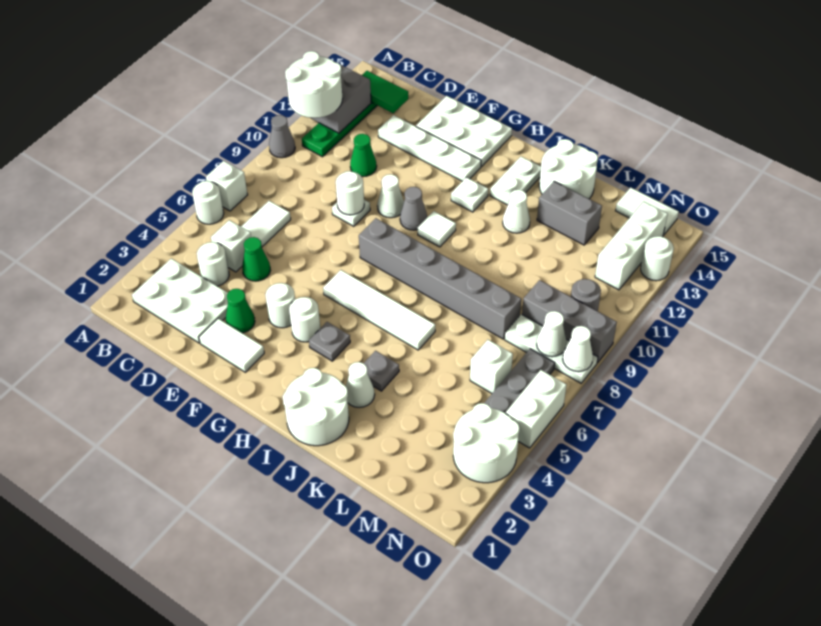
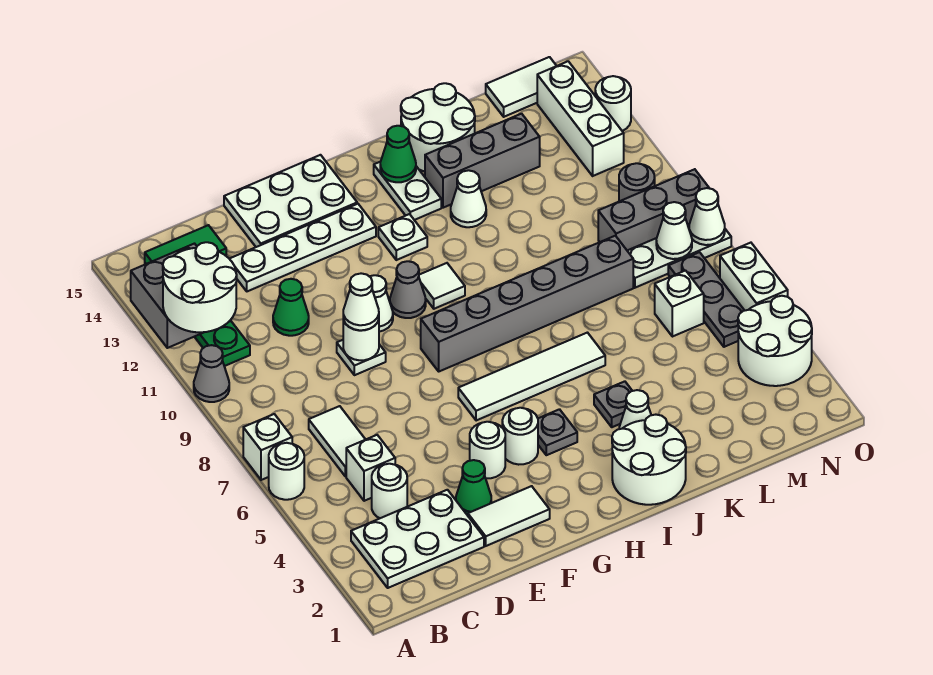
green cone D5 level 1 -> green cone I14 level 2
none -> white cone E9 level 3
grey brick K13:L13 level 1 -> grey brick J13:L13 level 1

